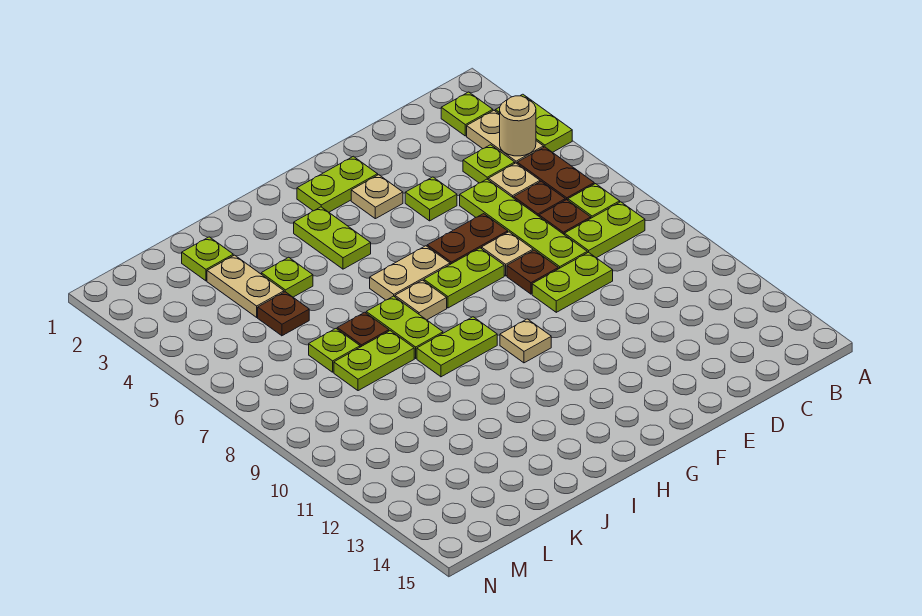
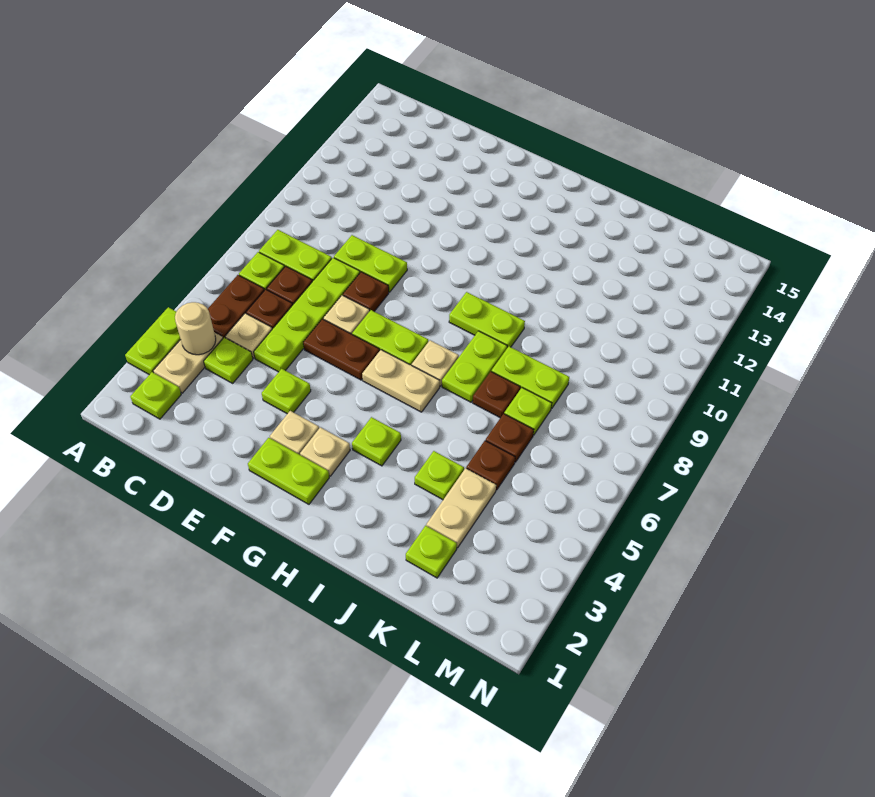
tan plate G10 level 1 -> tan plate G3 level 1
lime plate H3:H4 level 1 -> lime plate H4 level 1
none -> brown plate K6 level 1

